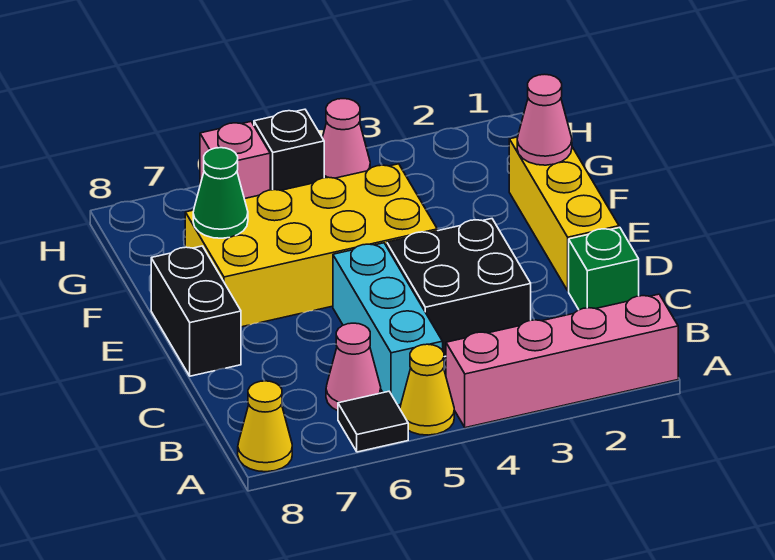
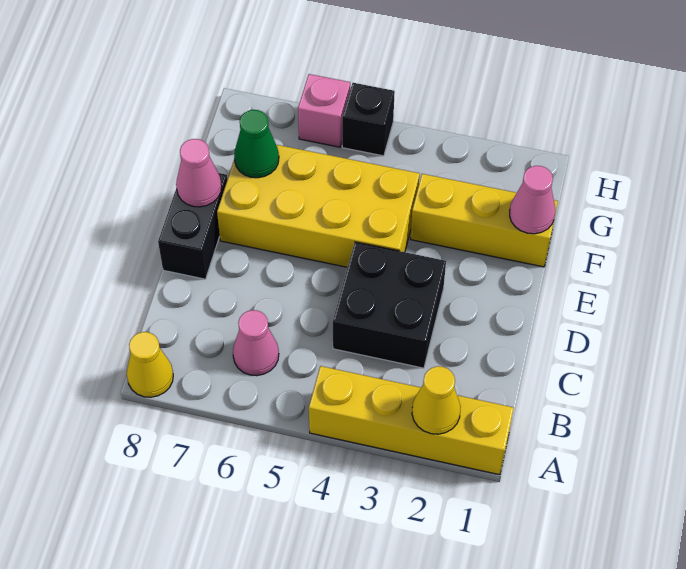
pink brick A1:A4 level 1 -> yellow brick A1:A4 level 1
yellow cone A5 level 1 -> yellow cone A2 level 2
black tile A6 level 1 -> none
cyan brick B5:D5 level 1 -> none
green brick C1 level 1 -> none
yellow brick D1:F1 level 1 -> yellow brick F1:F3 level 1
pink cone H4 level 1 -> pink cone E8 level 2

